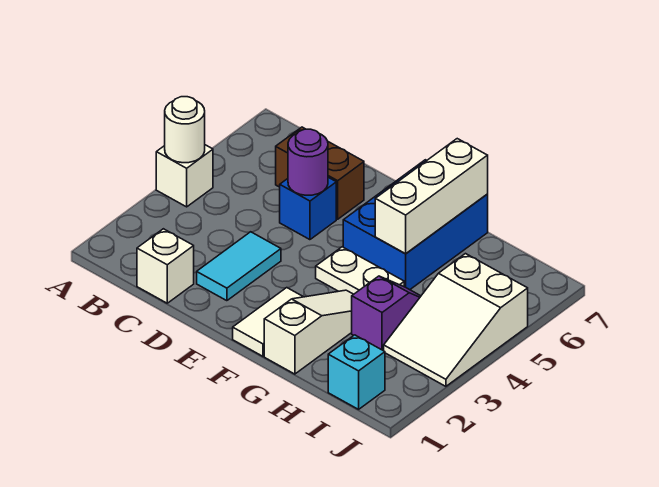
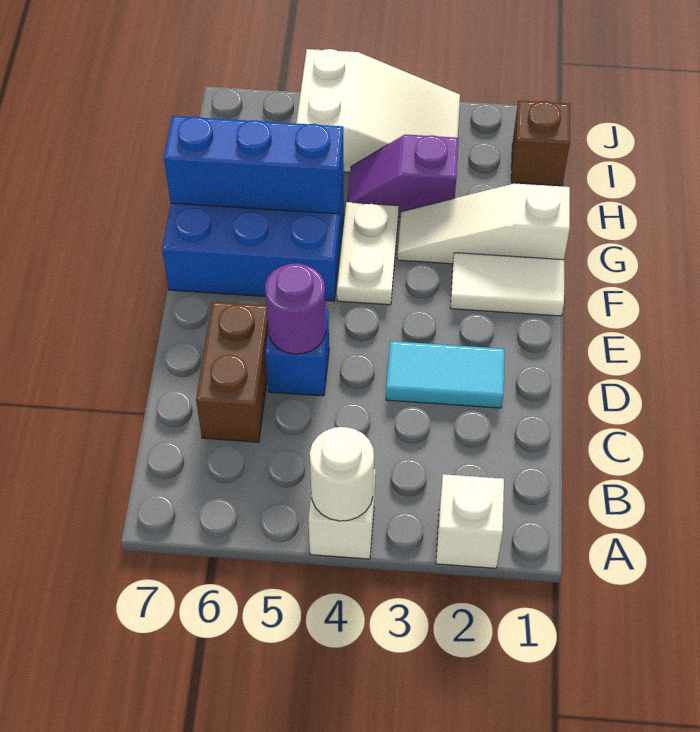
white brick C1 level 1 -> white brick A2 level 1
white brick G5:G7 level 2 -> blue brick G5:G7 level 2
cyan brick I1 level 1 -> brown brick I1 level 1

